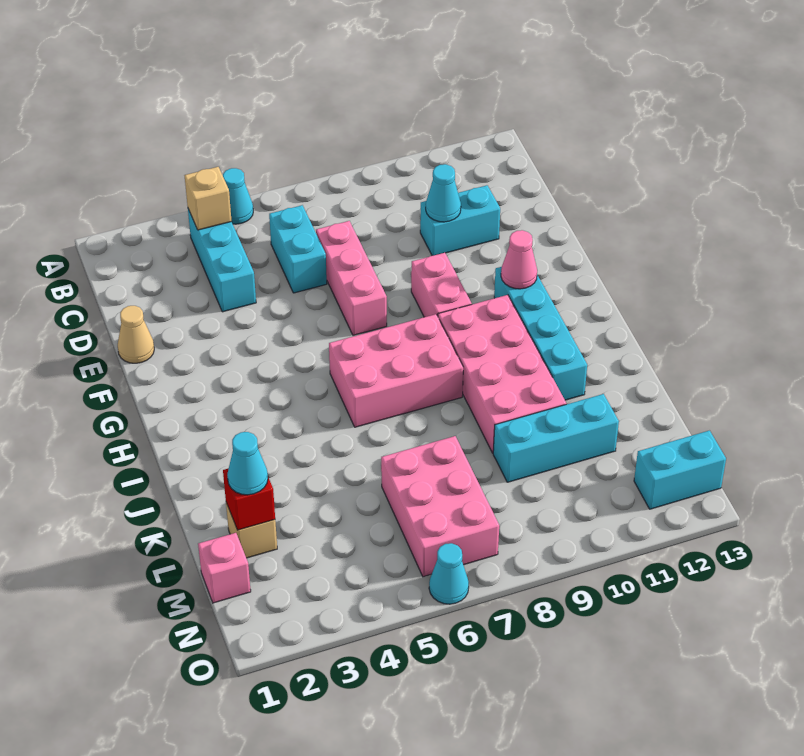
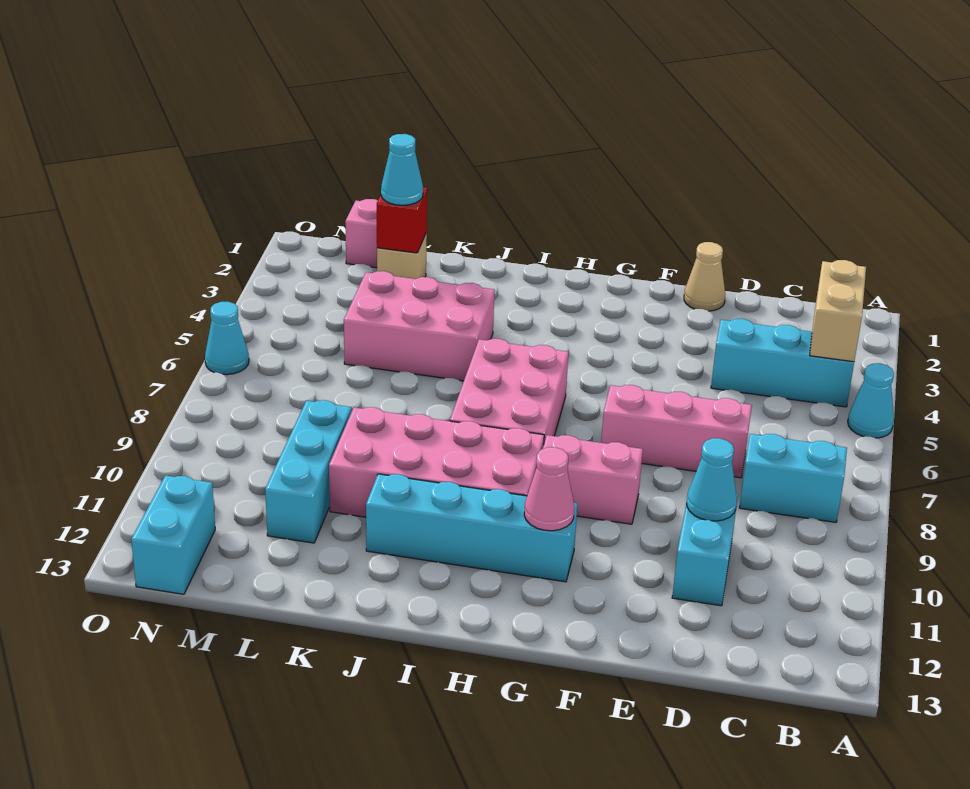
tan brick B4 level 2 -> tan brick B3:B4 level 2
cyan brick C6:D6 level 1 -> cyan brick B8:C8 level 1
pink brick L6:N7 level 1 -> pink brick J4:L5 level 1

